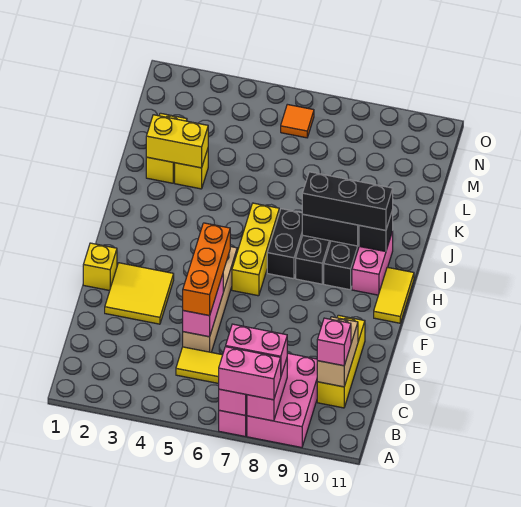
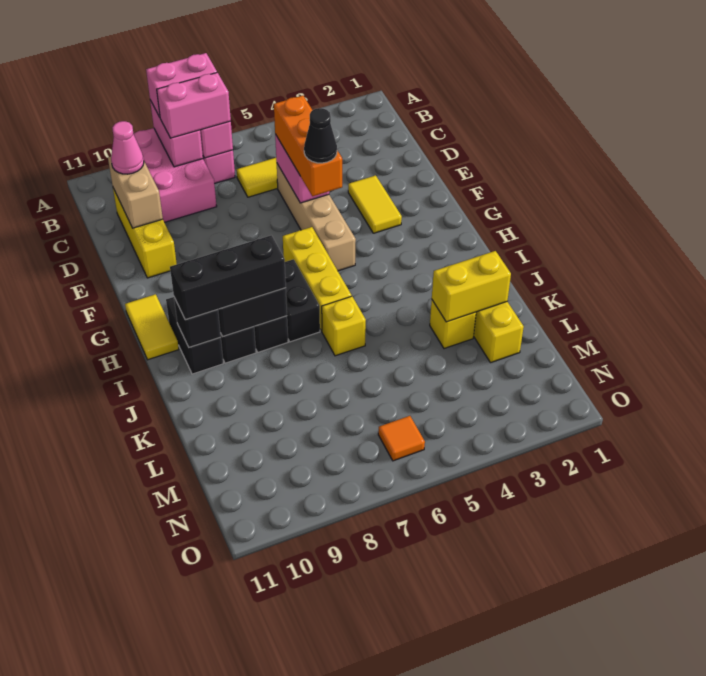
pink brick C10 level 3 -> pink cone C10 level 3
yellow tile E2:F3 level 1 -> yellow tile E3:F3 level 1
yellow brick F1 level 1 -> yellow brick J6 level 1
none -> black cone F5 level 4
pink brick H10:I10 level 1 -> black brick H10:I10 level 1

